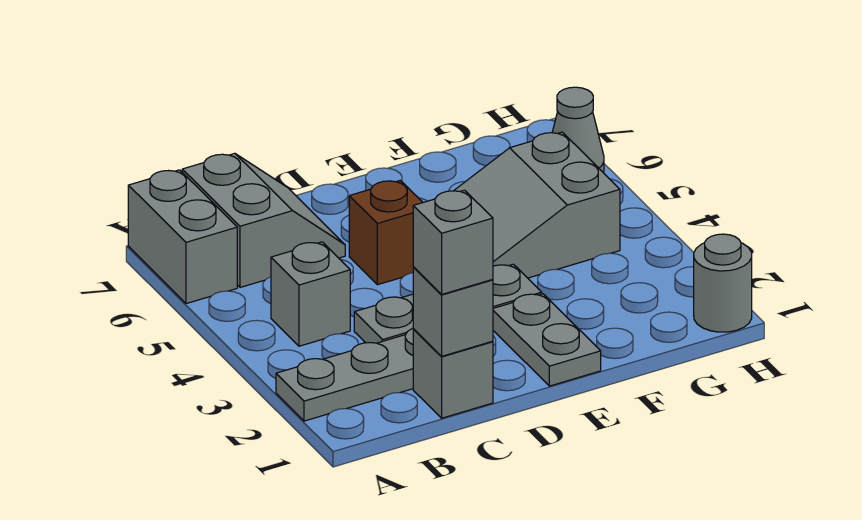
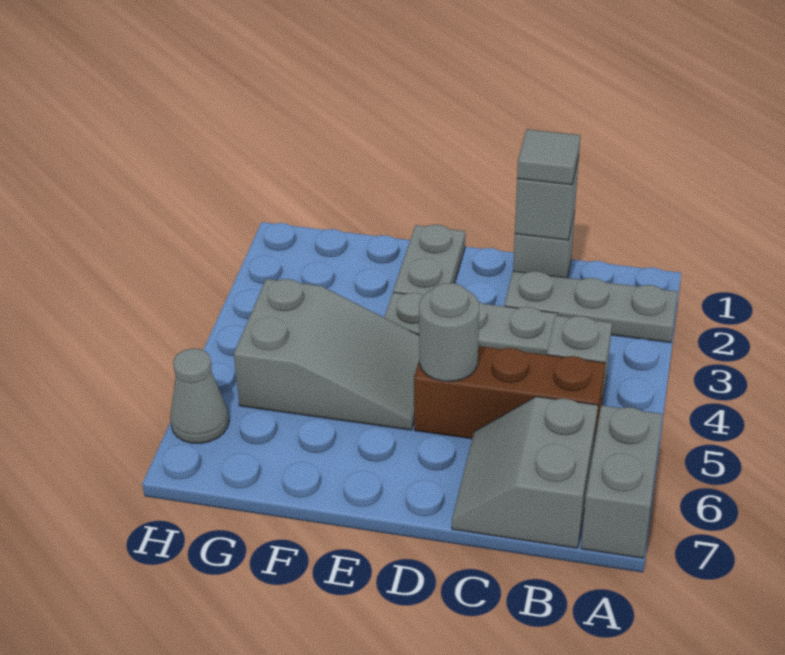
grey brick C1 level 3 -> grey tile C1 level 3
brown brick D5 level 1 -> brown brick B5:D5 level 1
grey round brick H1 level 1 -> grey round brick D5 level 2

